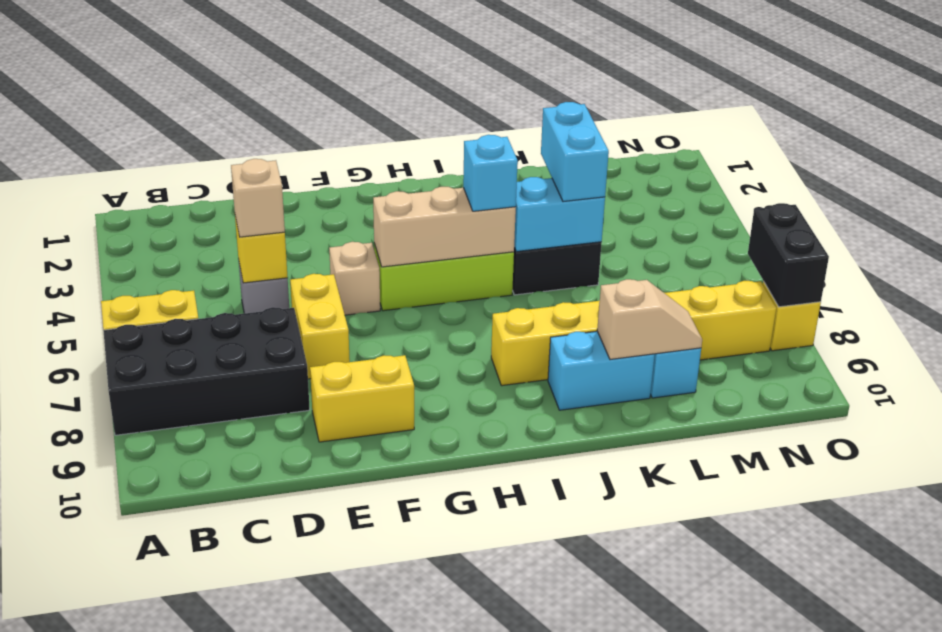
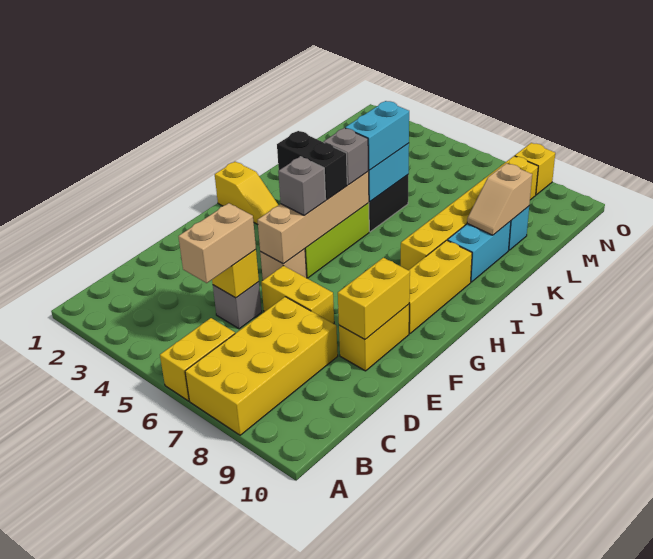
black brick A7:D8 level 1 -> yellow brick A7:D8 level 1
tan brick D5 level 3 -> tan brick C5:D5 level 3
none -> yellow brick E9:F9 level 2
tan brick G5:I5 level 2 -> tan brick F5:I5 level 2
none -> grey brick G5 level 3
none -> yellow brick G9:I9 level 1
none -> yellow slope H1:H2 level 1 top 1
cyan brick I5 level 3 -> grey brick I5 level 3
cyan brick K4:K5 level 3 -> cyan brick J5:K5 level 3
tan slope K9:L9 level 2 top K -> tan slope K9:L9 level 2 top L
black brick O7:O8 level 2 -> black brick H4:H5 level 3

